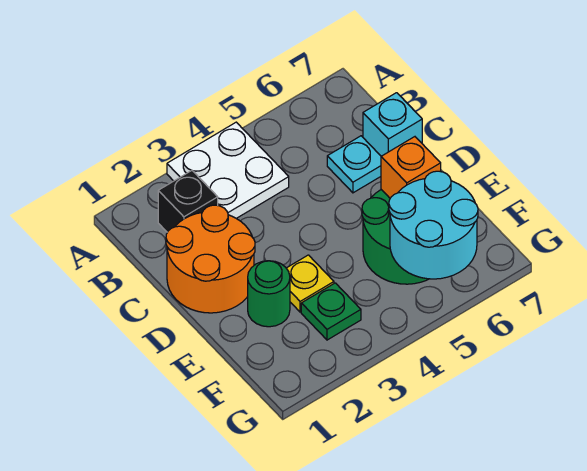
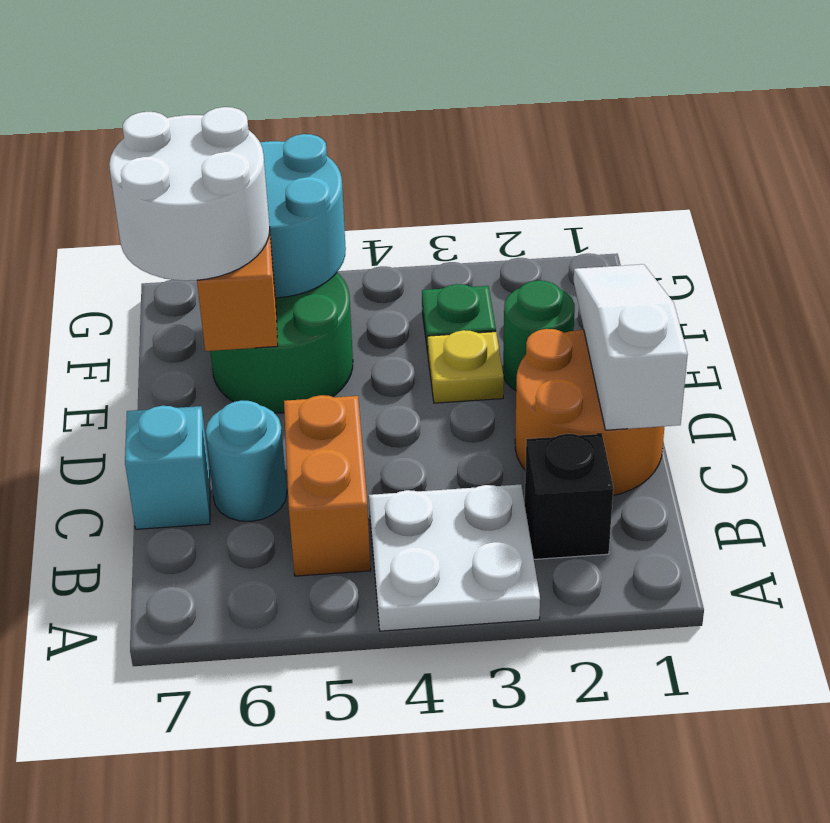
none -> orange brick B5:C5 level 1
none -> white slope C1:E1 level 2 top C
cyan plate C6 level 1 -> cyan round brick C6 level 1
none -> white round brick E6:F7 level 3

